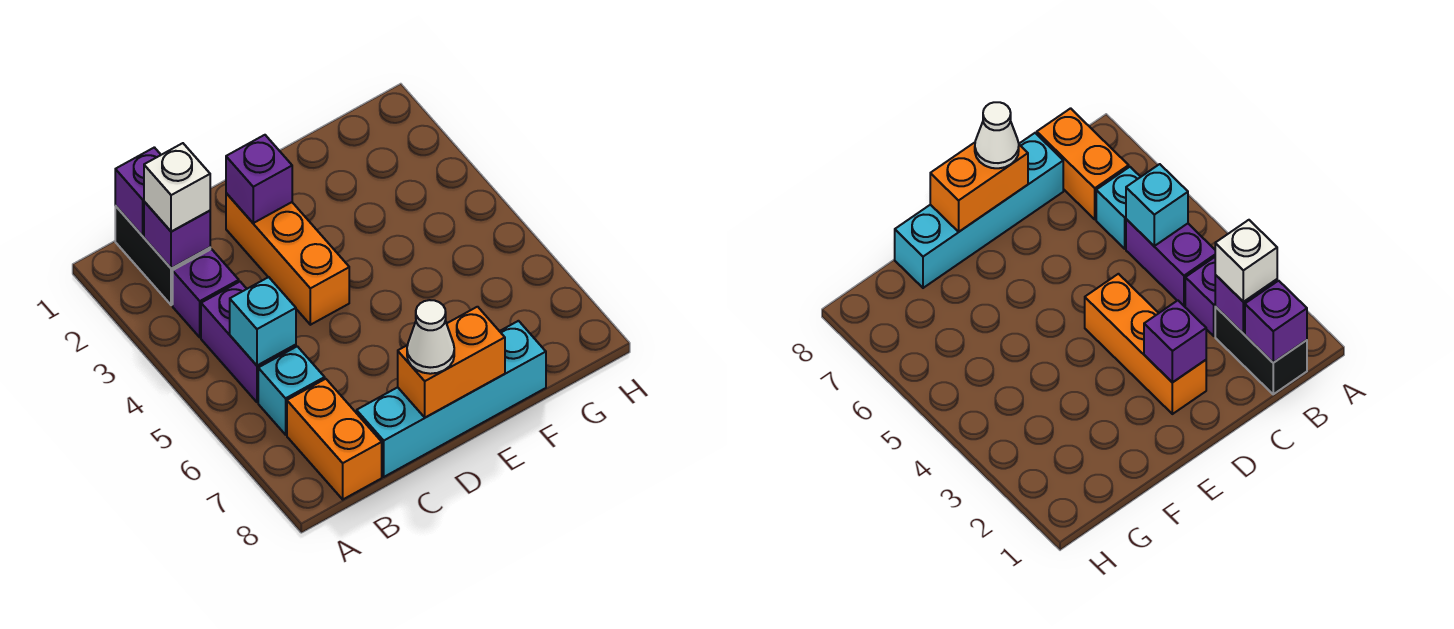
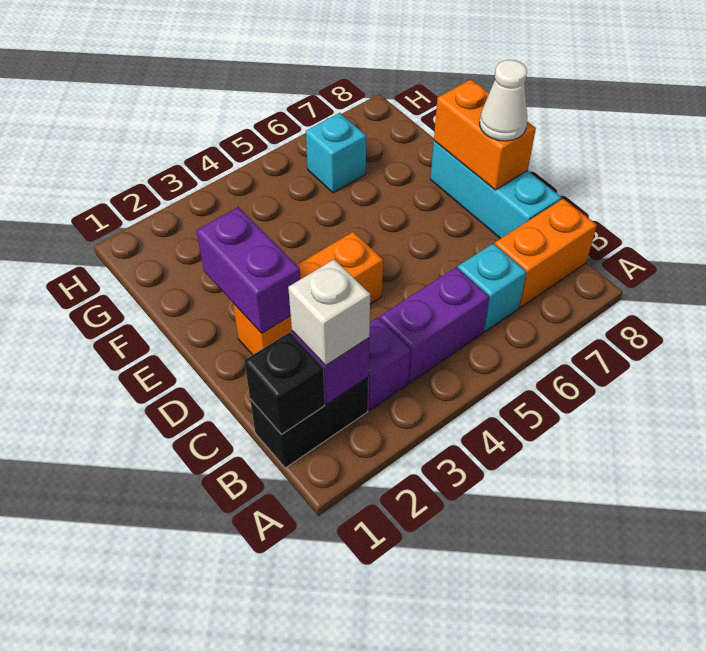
purple brick B1 level 2 -> black brick B1 level 2
cyan brick B5 level 2 -> cyan brick G6 level 1
cyan brick C8:F8 level 1 -> cyan brick C8:E8 level 1
purple brick D2 level 2 -> purple brick D2:E2 level 2

